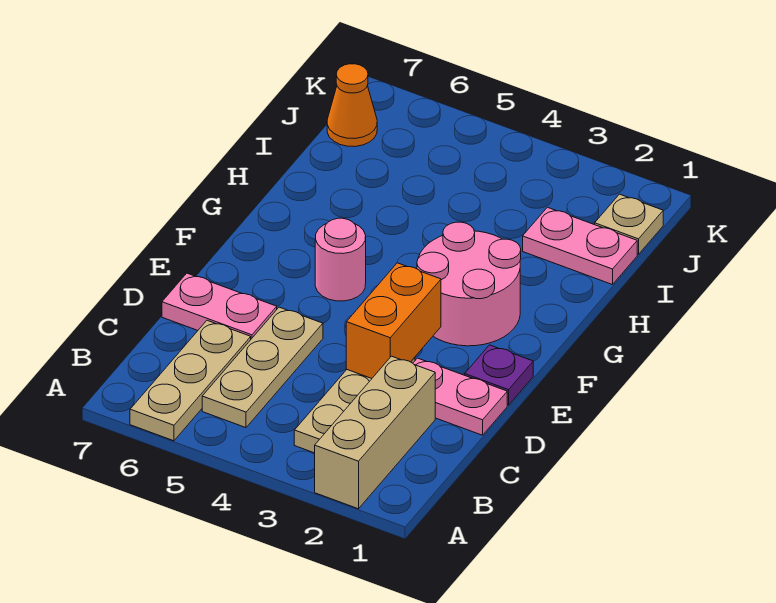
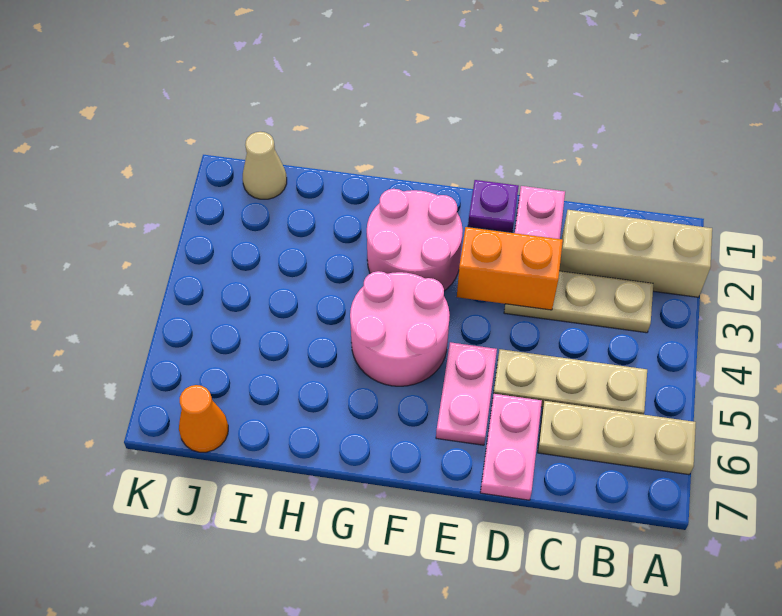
pink round brick F5 level 1 -> pink round brick F4:G5 level 1
pink plate I1:I2 level 1 -> pink plate E5:E6 level 1
tan plate J1 level 1 -> tan cone J1 level 1

